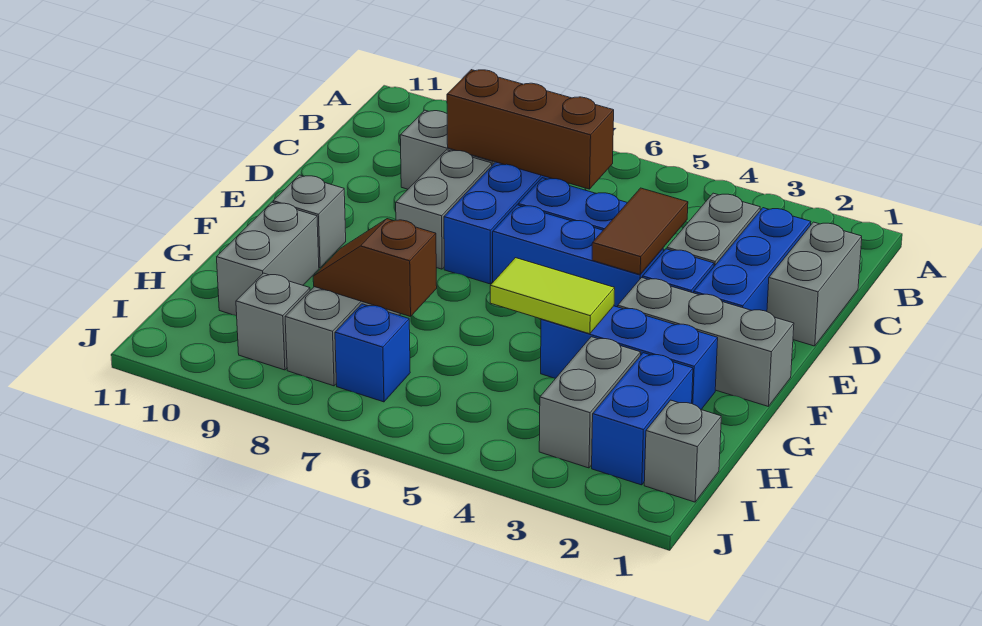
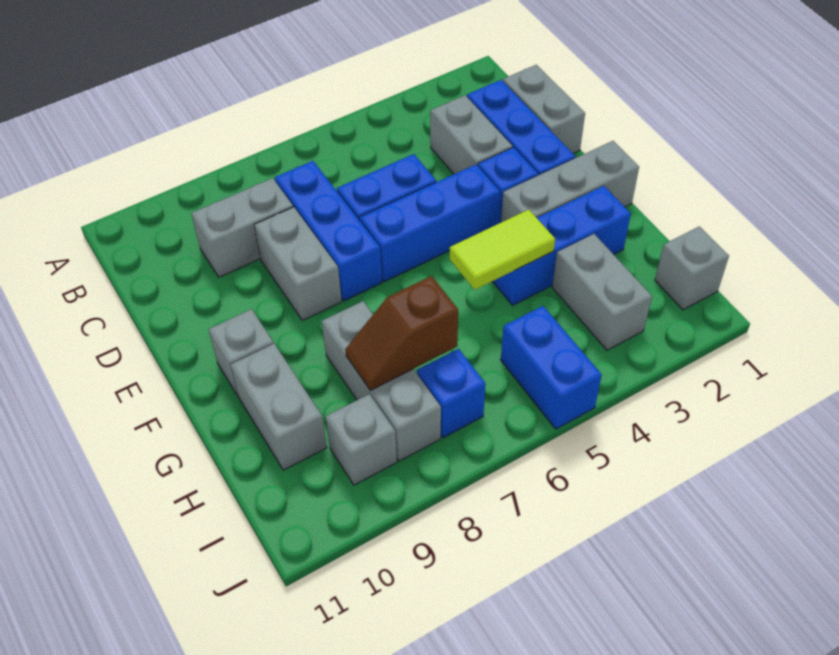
brown brick C6:C8 level 2 -> none
brown tile D4:E4 level 2 -> none
blue brick H2:I2 level 1 -> blue brick I5:J5 level 1

